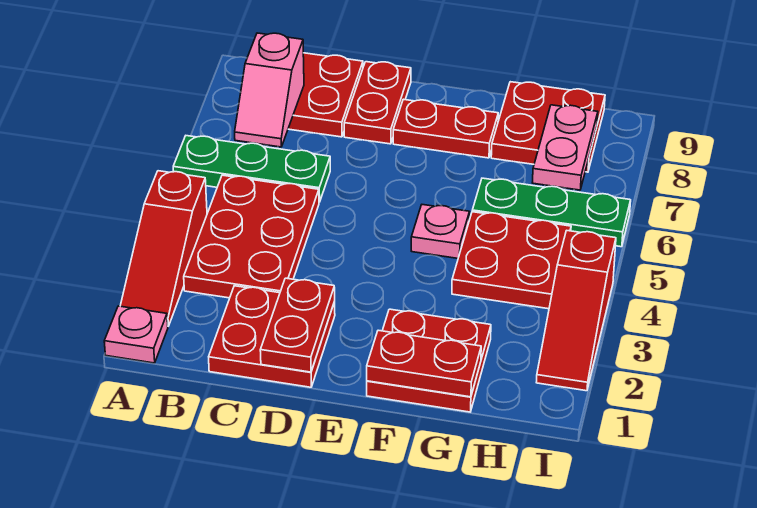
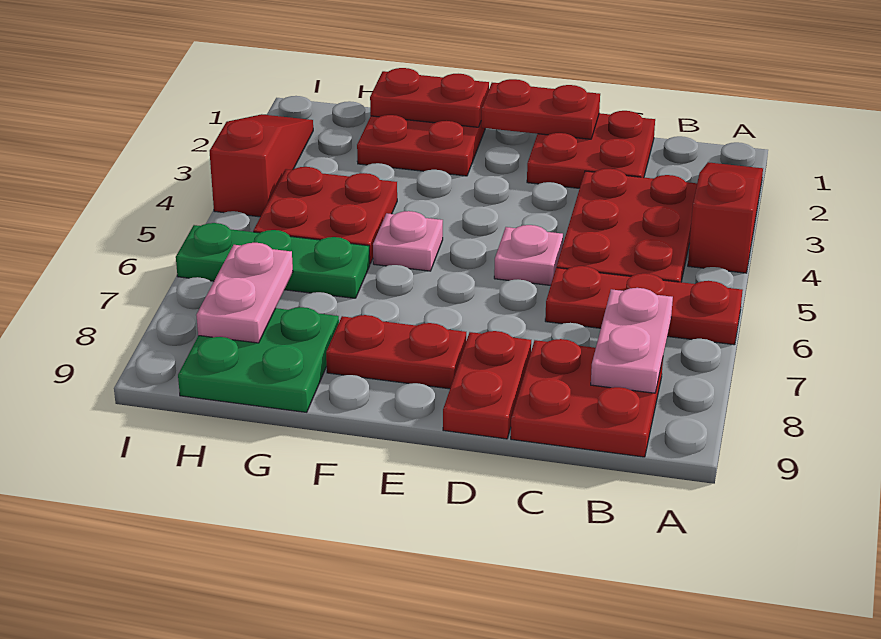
pink plate A1 level 1 -> pink plate D5 level 1
green plate A6:C6 level 1 -> red plate A6:C6 level 1
pink slope B7:B8 level 2 top 8 -> pink plate B7:B8 level 2
red plate D1:D2 level 2 -> red plate D1:E1 level 2
red plate G8:H9 level 1 -> green plate G8:H9 level 1

